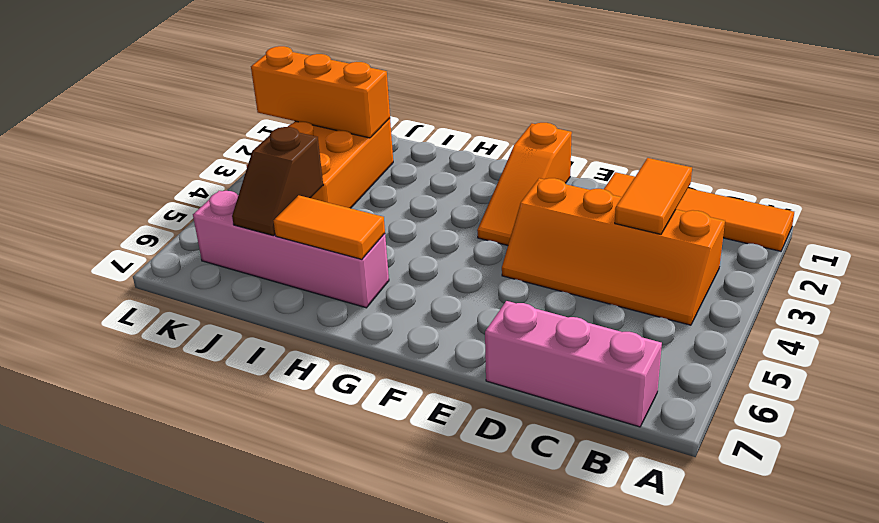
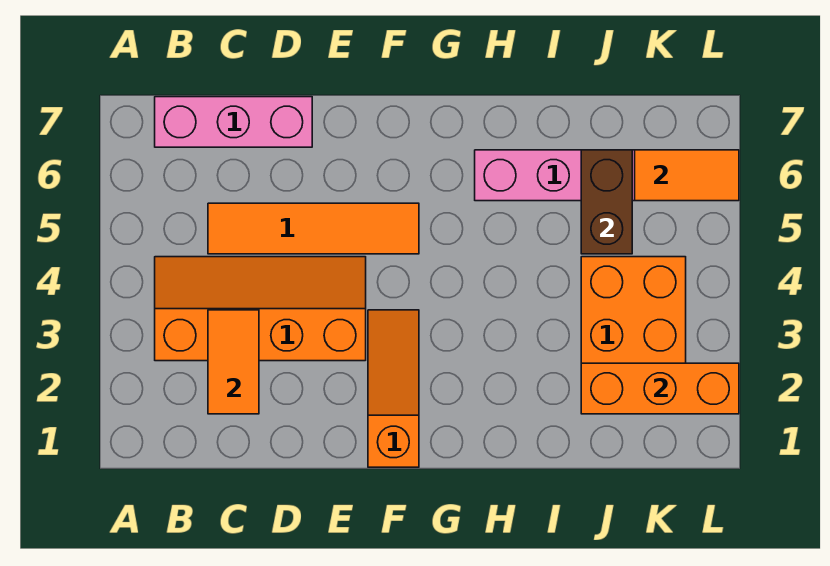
orange tile A1:D1 level 1 -> orange tile C5:F5 level 1
orange tile H6:I6 level 2 -> orange tile K6:L6 level 2
brown slope J5:J6 level 2 top 5 -> brown brick J5:J6 level 2

